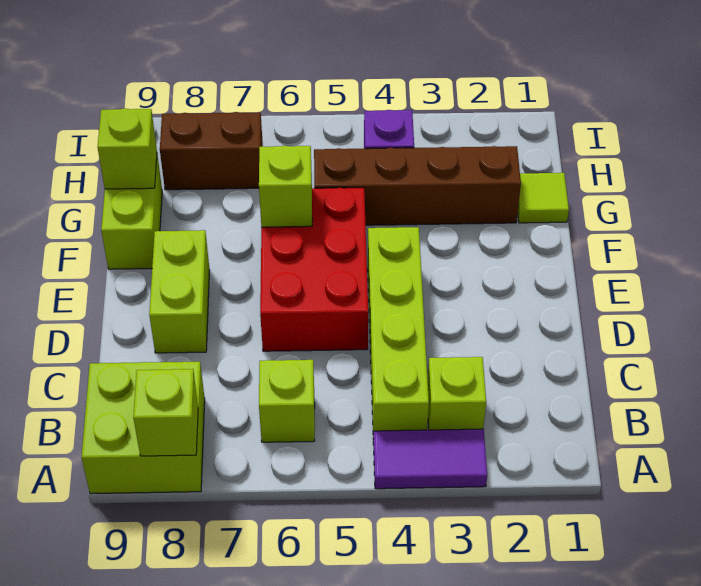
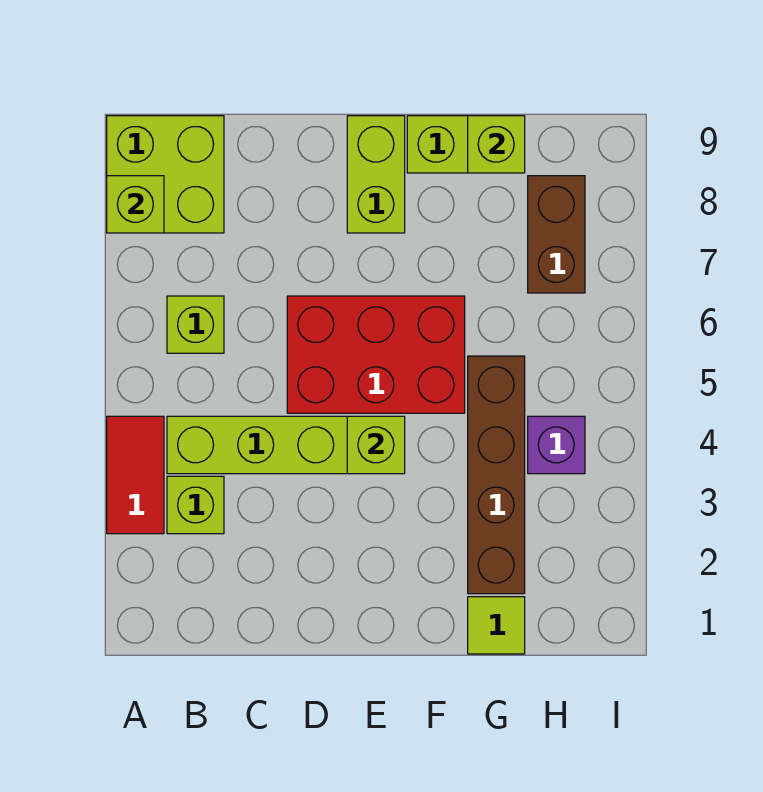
purple tile A3:A4 level 1 -> red tile A3:A4 level 1
lime brick D8:E8 level 1 -> lime brick E8:E9 level 1
lime brick F6 level 2 -> lime brick E4 level 2

